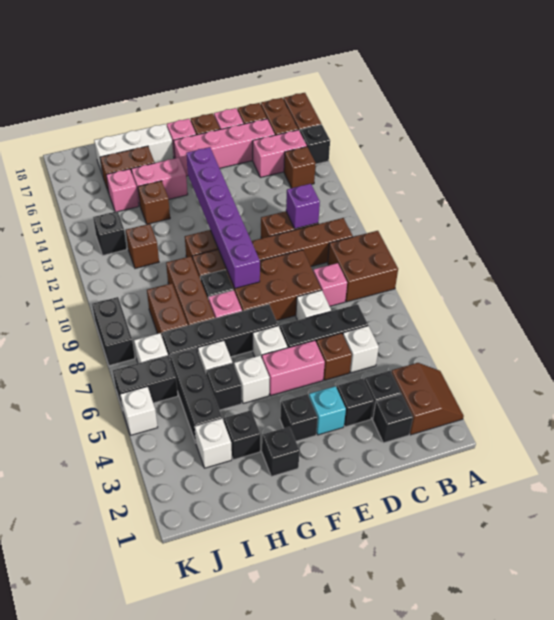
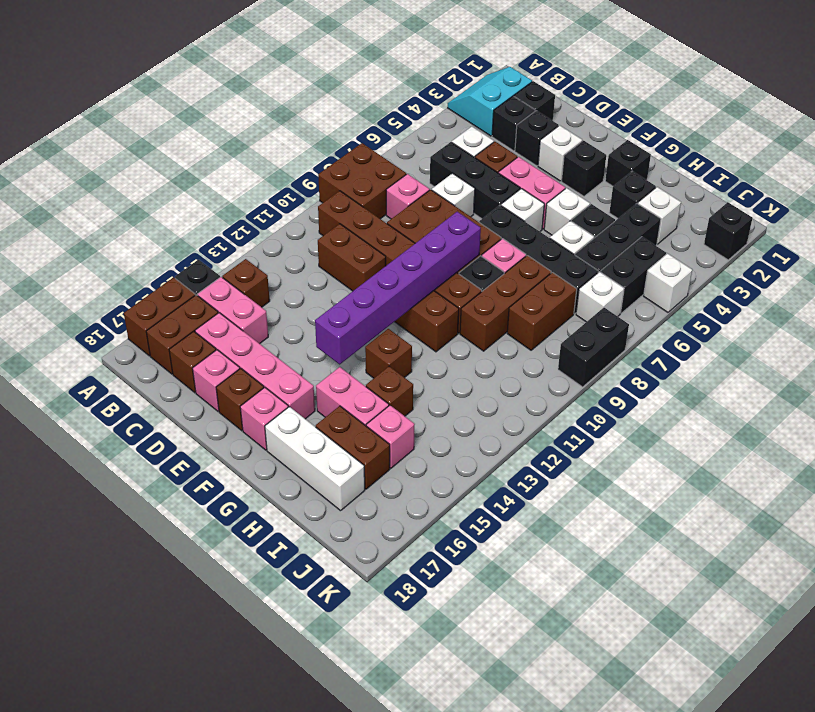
brown slope A2:B3 level 1 top B -> cyan slope A2:B3 level 1 top B
purple brick C11 level 2 -> none
cyan brick E3 level 1 -> white brick E3 level 1
brown brick I12 level 1 -> brown brick G13 level 1
black brick J6:K6 level 1 -> black brick J5:J6 level 1
black brick J13 level 1 -> black brick K2 level 1

